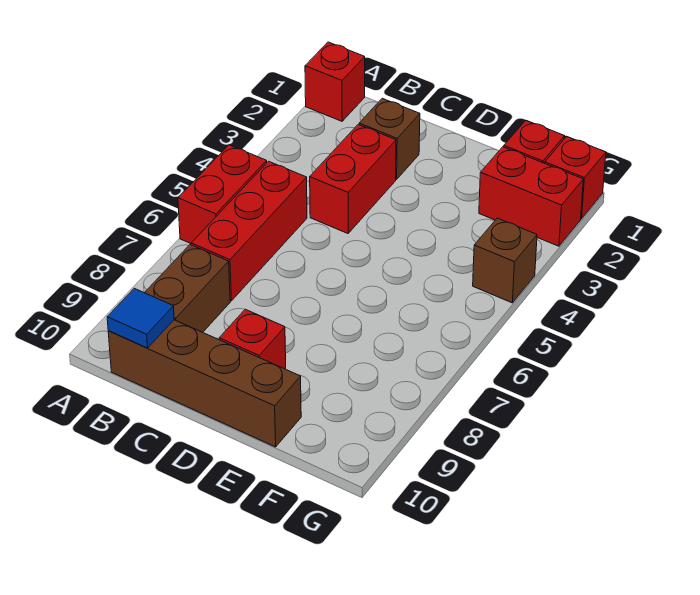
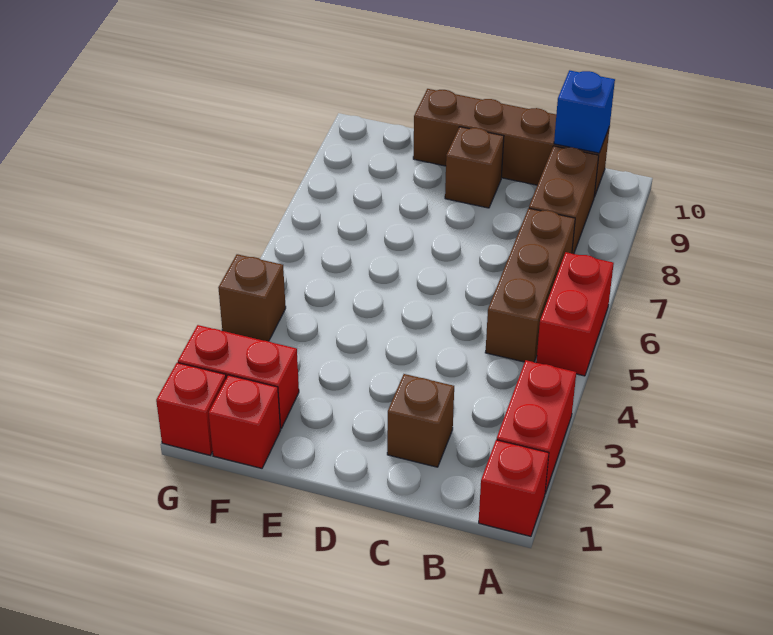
red brick B5:B7 level 1 -> brown brick B5:B7 level 1
blue tile B10 level 2 -> blue brick B10 level 2
red brick C3:C4 level 1 -> red brick A2:A3 level 1
red brick D9 level 1 -> brown brick D9 level 1

